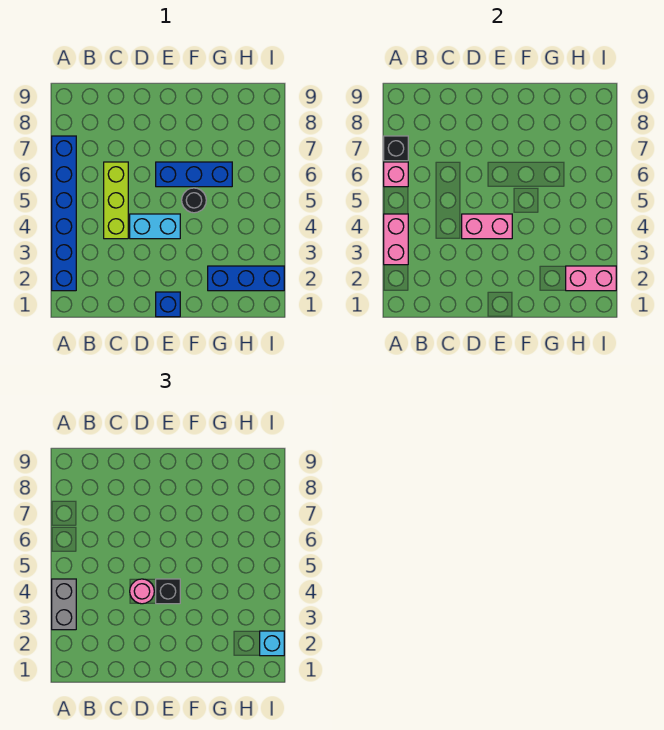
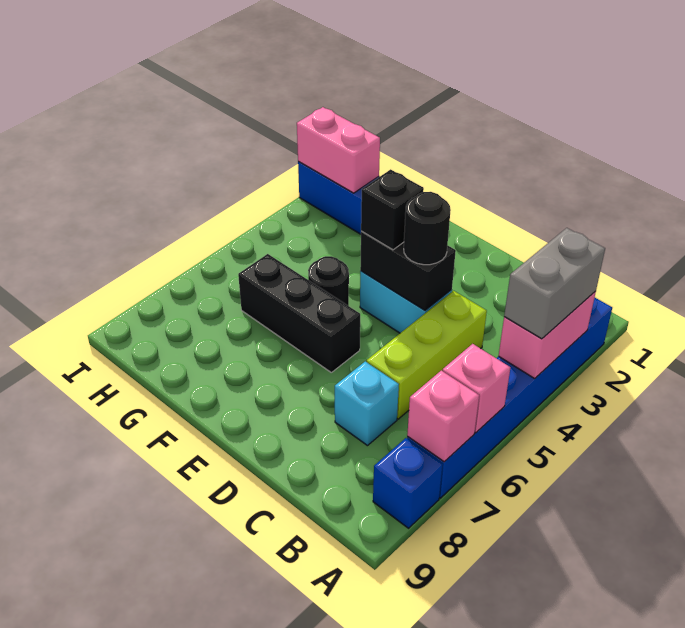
black brick A7 level 2 -> pink brick A7 level 2
pink brick D4:E4 level 2 -> black brick D4:E4 level 2
pink round brick D4 level 3 -> black round brick D4 level 3
blue brick E1 level 1 -> blue brick A8 level 1
blue brick E6:G6 level 1 -> black brick E6:G6 level 1
cyan brick I2 level 3 -> cyan brick C7 level 1

